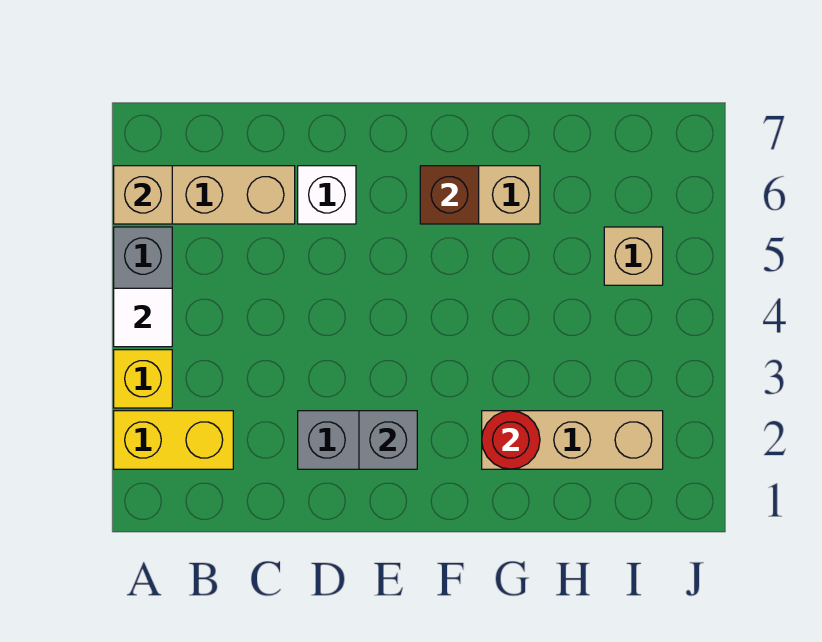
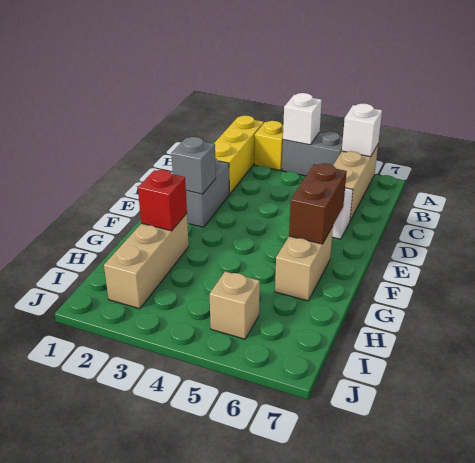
yellow brick A2:B2 level 1 -> yellow brick A2:C2 level 1
white tile A4 level 2 -> white brick A4 level 2
tan brick A6 level 2 -> white brick A6 level 2
brown brick F6 level 2 -> brown brick E6:F6 level 2
red round brick G2 level 2 -> red brick G2 level 2

